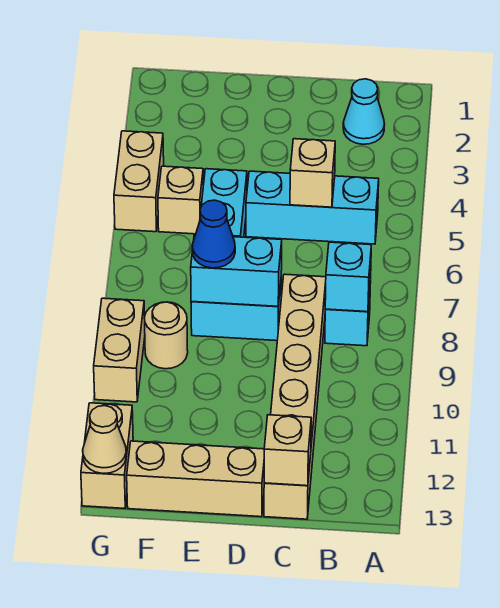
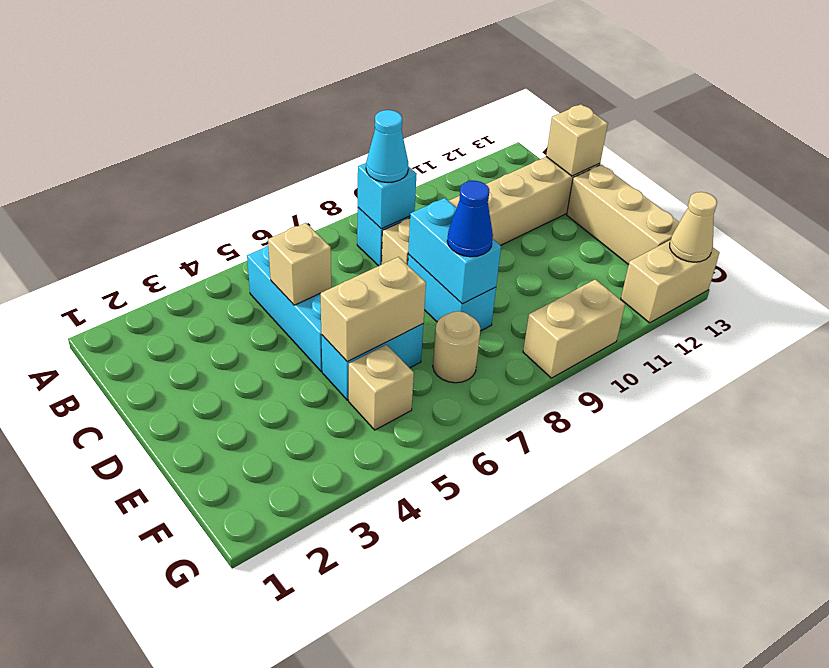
cyan cone B2 level 1 -> cyan cone B8 level 3
tan round brick F9 level 1 -> tan round brick F7 level 1
tan brick G4:G5 level 1 -> tan brick E5:E6 level 2

